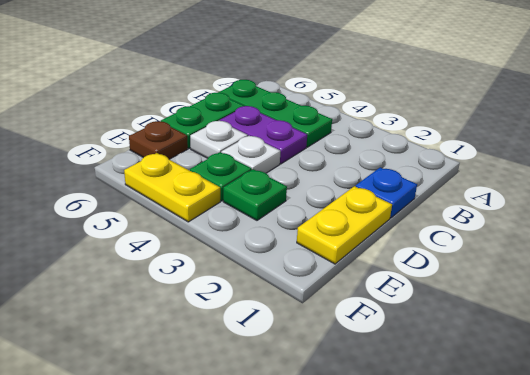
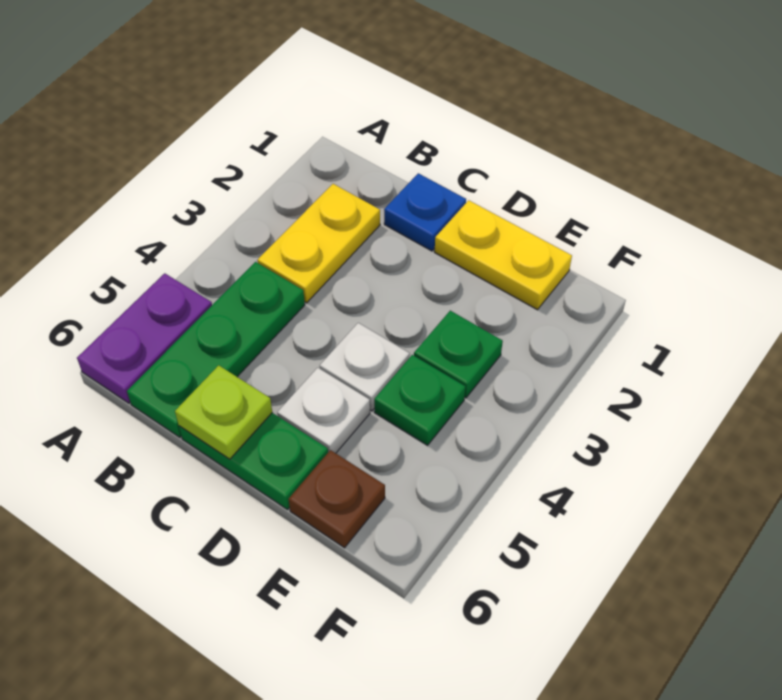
purple plate C4:C5 level 1 -> purple plate A5:A6 level 1
none -> lime plate C6 level 2
yellow plate F4:F5 level 1 -> yellow plate B2:B3 level 1

